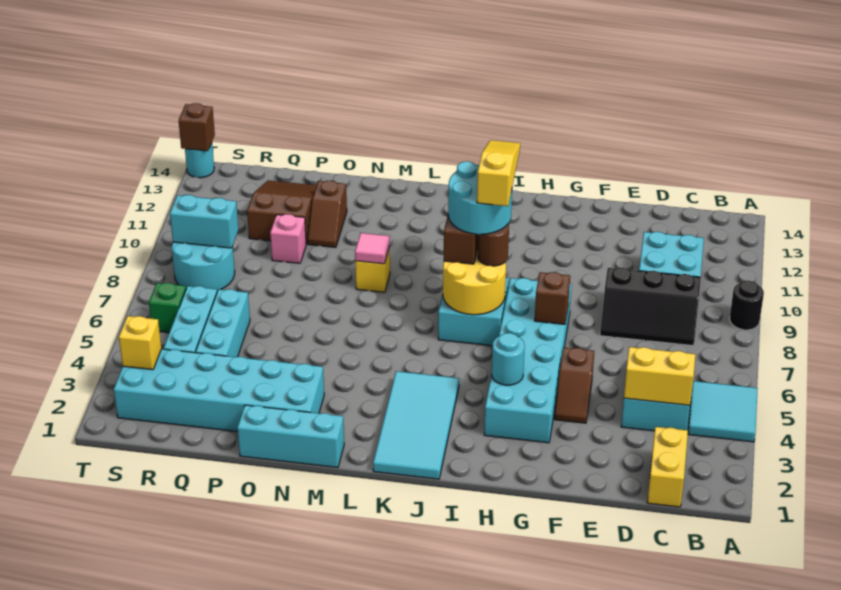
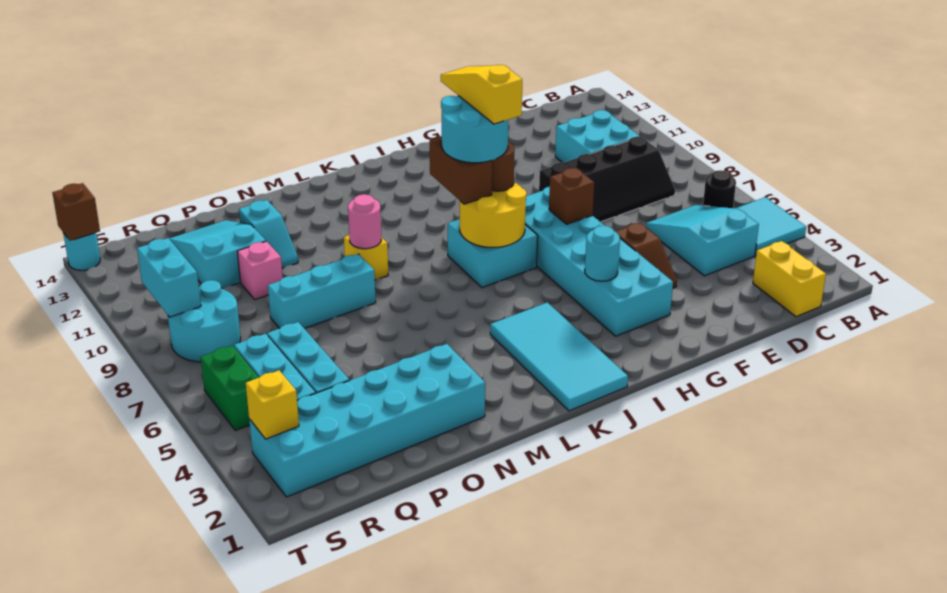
black round brick A9 level 1 -> black round brick B6 level 1
yellow brick C4:D4 level 2 -> none
black slope C8:E9 level 1 top 9 -> black slope C8:F9 level 1 top 9
cyan brick M1:O1 level 1 -> cyan brick N8:P8 level 1
pink tile M9 level 2 -> pink round brick M9 level 2
brown slope O11:O12 level 1 top 12 -> cyan slope O11:O12 level 1 top 12
brown slope P11:Q13 level 1 top 11 -> cyan slope P11:Q13 level 1 top 11
cyan brick R9:S9 level 2 -> cyan brick S9:S10 level 2
green brick S6 level 1 -> green brick S5:S6 level 1

